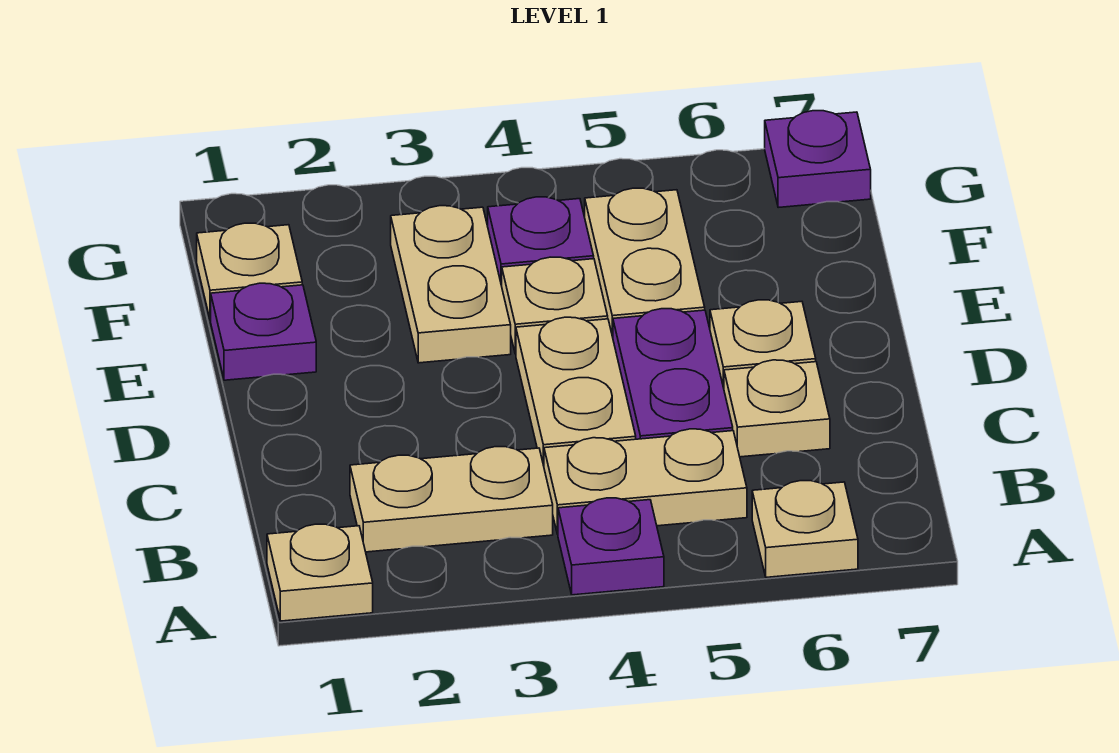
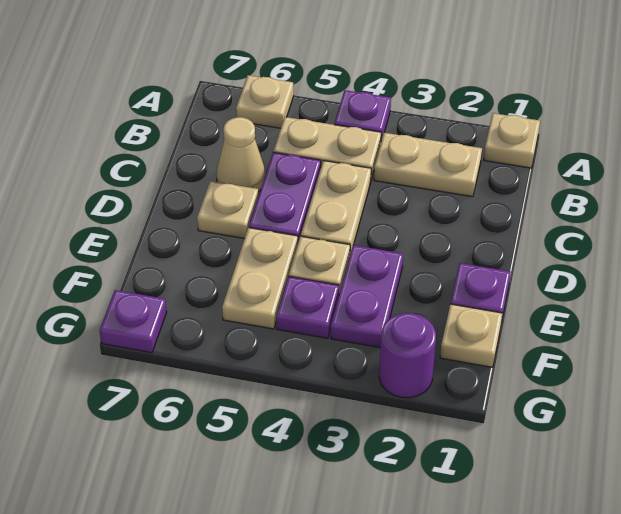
tan plate C6 level 1 -> tan cone C6 level 1
tan plate E3:F3 level 1 -> purple plate E3:F3 level 1
none -> purple round brick G2 level 1

